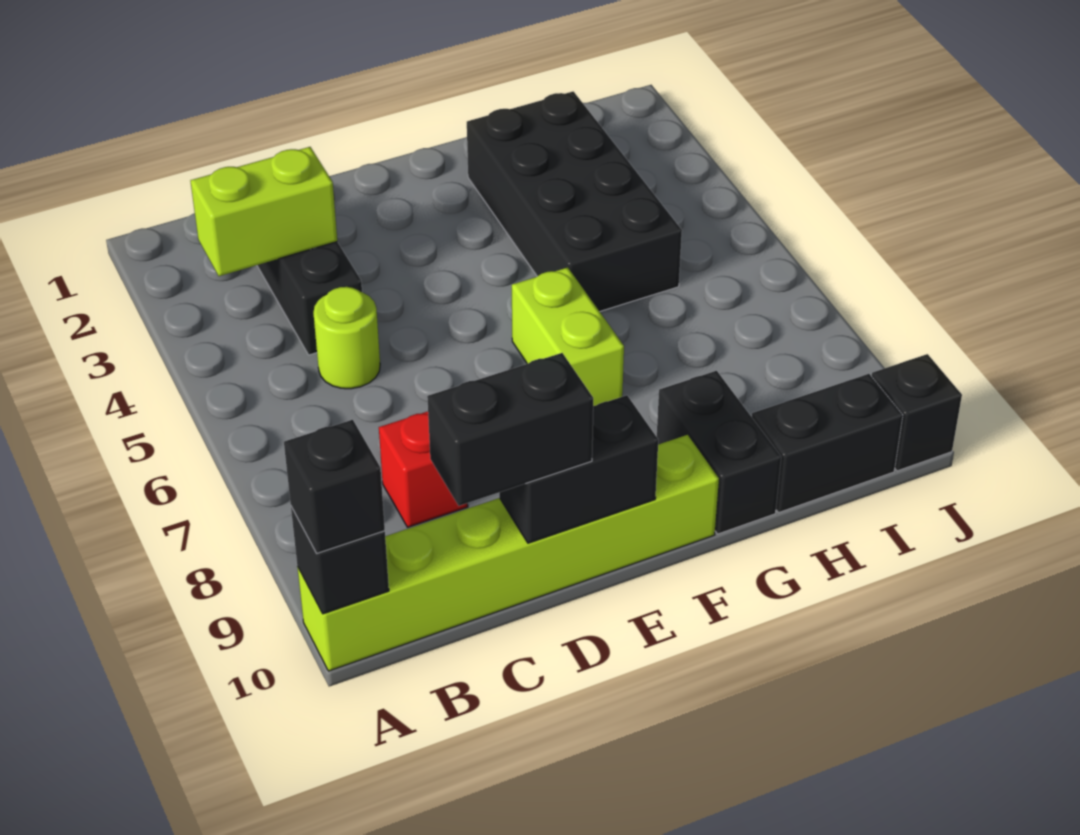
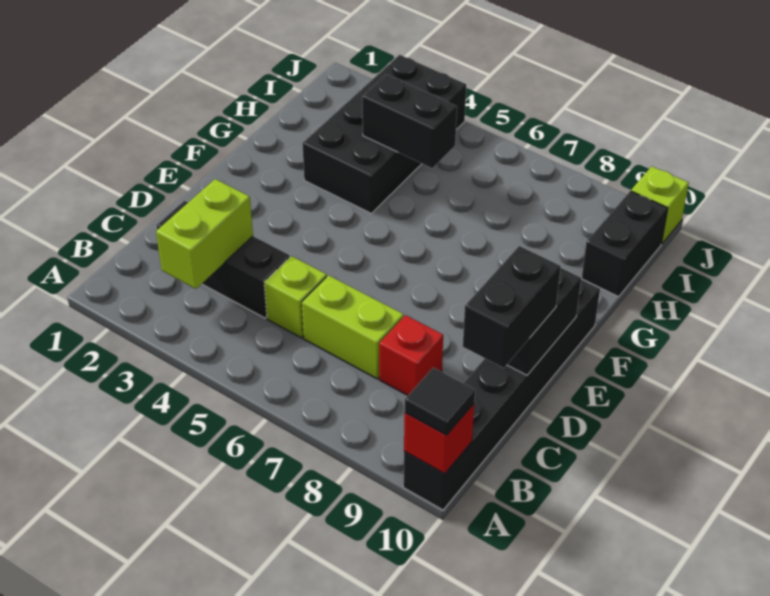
lime brick A10:F10 level 1 -> black brick A10:F10 level 1
black brick A10 level 2 -> red brick A10 level 2
black brick A10 level 3 -> black tile A10 level 3
lime round brick C5 level 1 -> lime brick C5 level 1
lime brick F6:F7 level 1 -> lime brick C6:C7 level 1
black brick G2:H5 level 1 -> black brick G3:J4 level 1
black brick G9:G10 level 1 -> black brick H4:H5 level 2
black brick J10 level 1 -> lime brick J10 level 1

